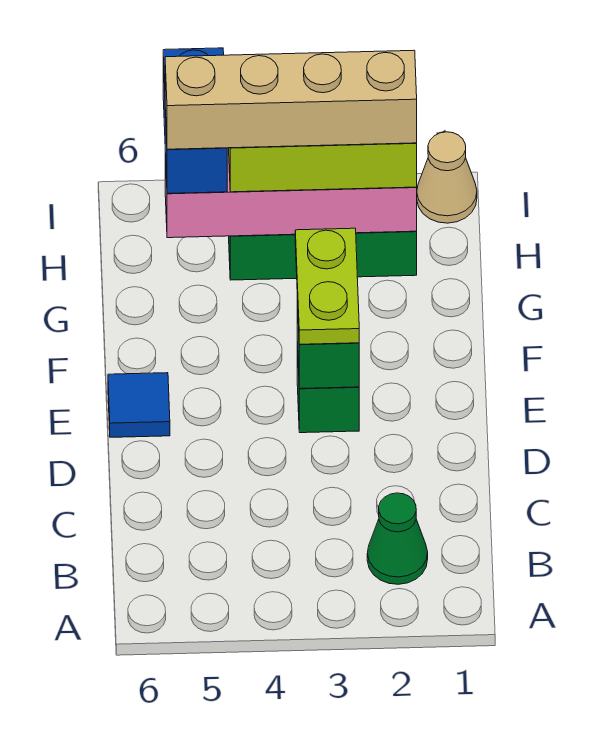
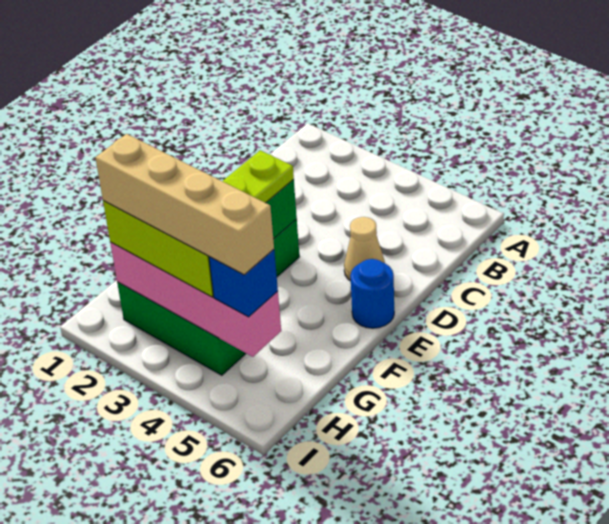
green cone B2 level 1 -> none
blue tile E6 level 1 -> blue round brick E6 level 1
blue brick H5:I5 level 3 -> blue brick H5 level 3
tan cone I1 level 1 -> tan cone D5 level 1

